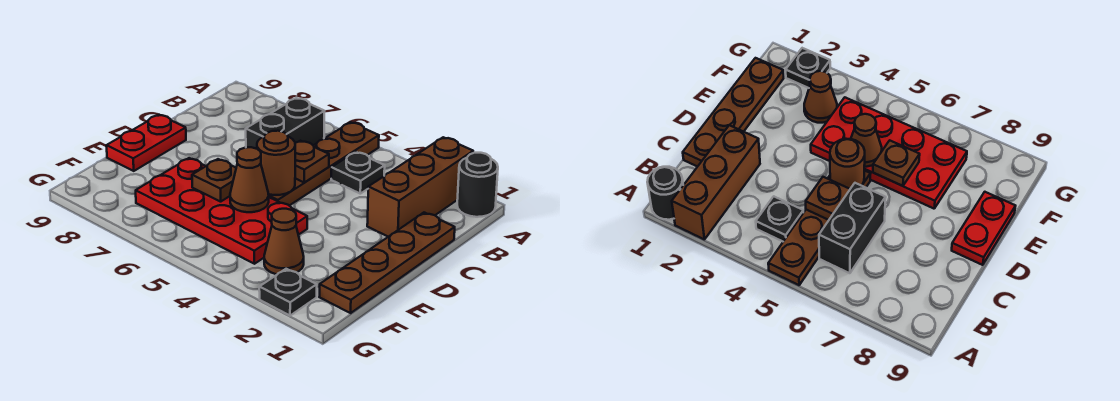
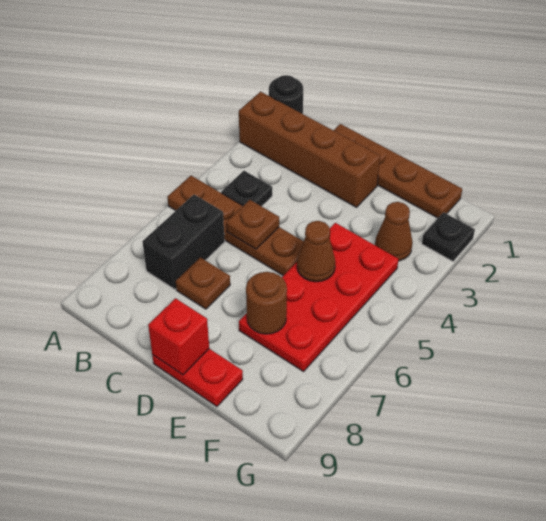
brown brick A2:C2 level 1 -> brown brick A2:D2 level 1
black brick B6:C6 level 1 -> black brick B6:B7 level 1
brown round brick D5 level 2 -> brown round brick E7 level 2
none -> red brick D9 level 2
brown plate E6 level 2 -> brown plate C7 level 1

